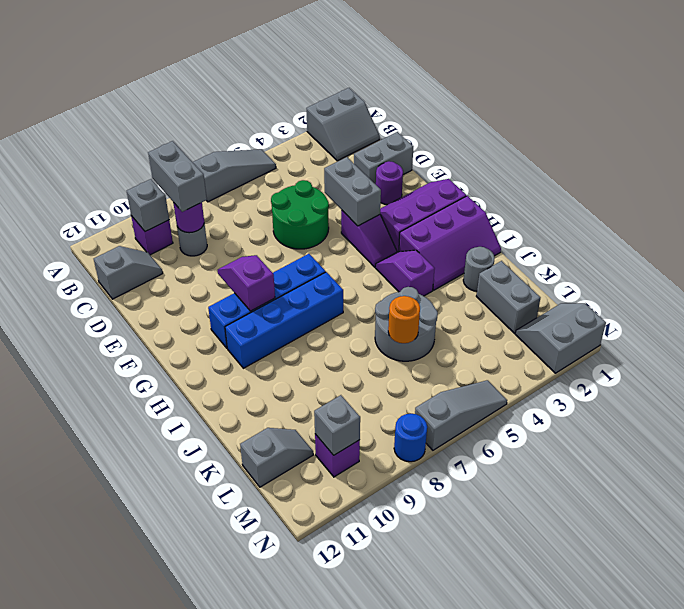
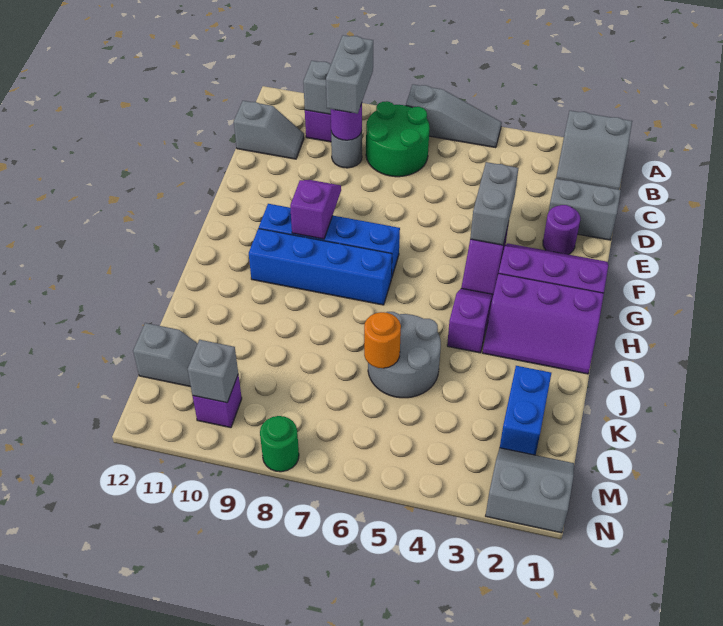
green round brick D5:E6 level 1 -> green round brick B7:C8 level 1
grey round brick J2 level 1 -> none
grey brick K2:L2 level 1 -> blue brick K2:L2 level 1
grey slope N5:N7 level 1 top 7 -> none
blue round brick N8 level 1 -> green round brick N8 level 1

